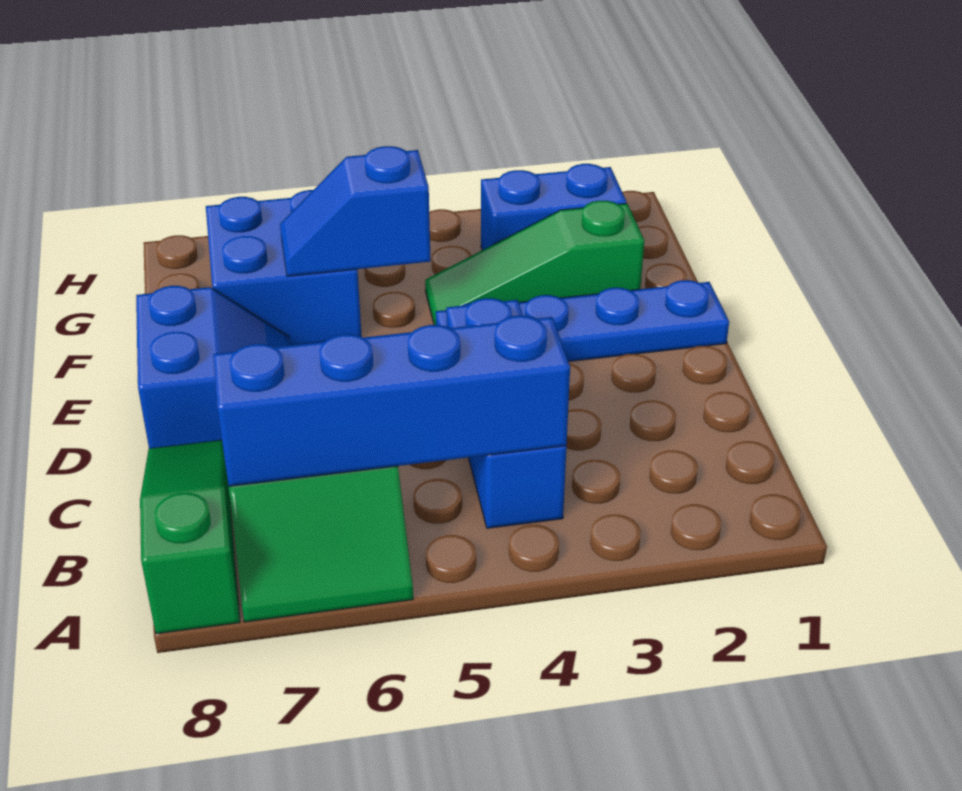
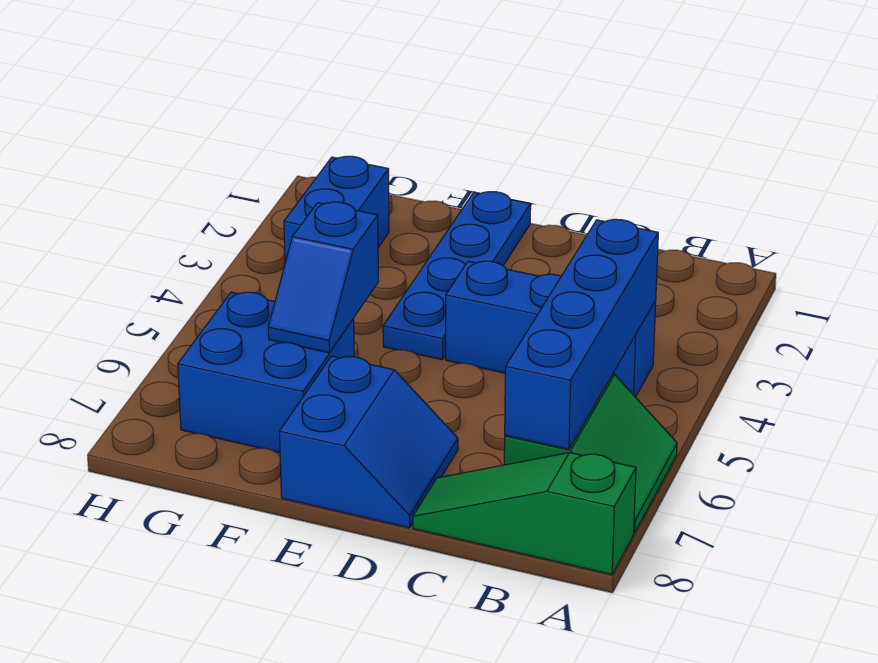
blue slope D7:E8 level 1 top 8 -> blue slope D7:E8 level 1 top E
green slope F2:F4 level 1 top 2 -> none

